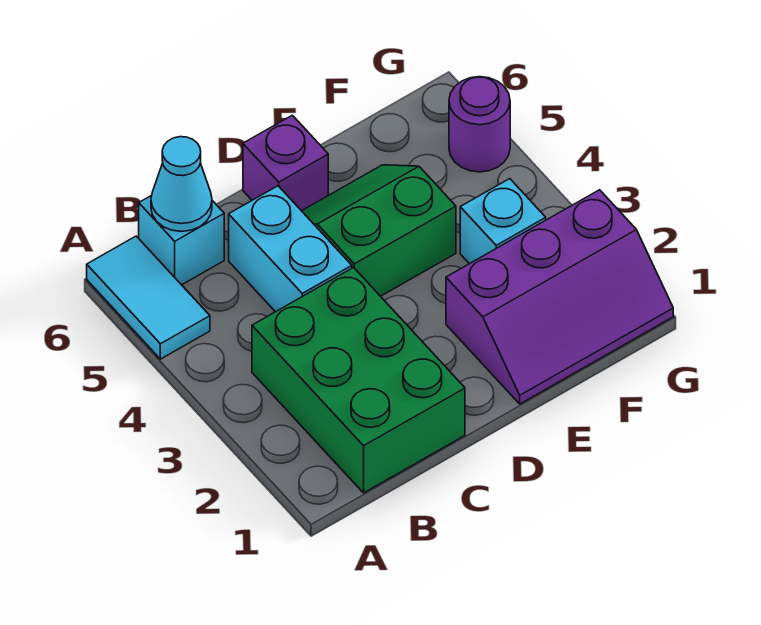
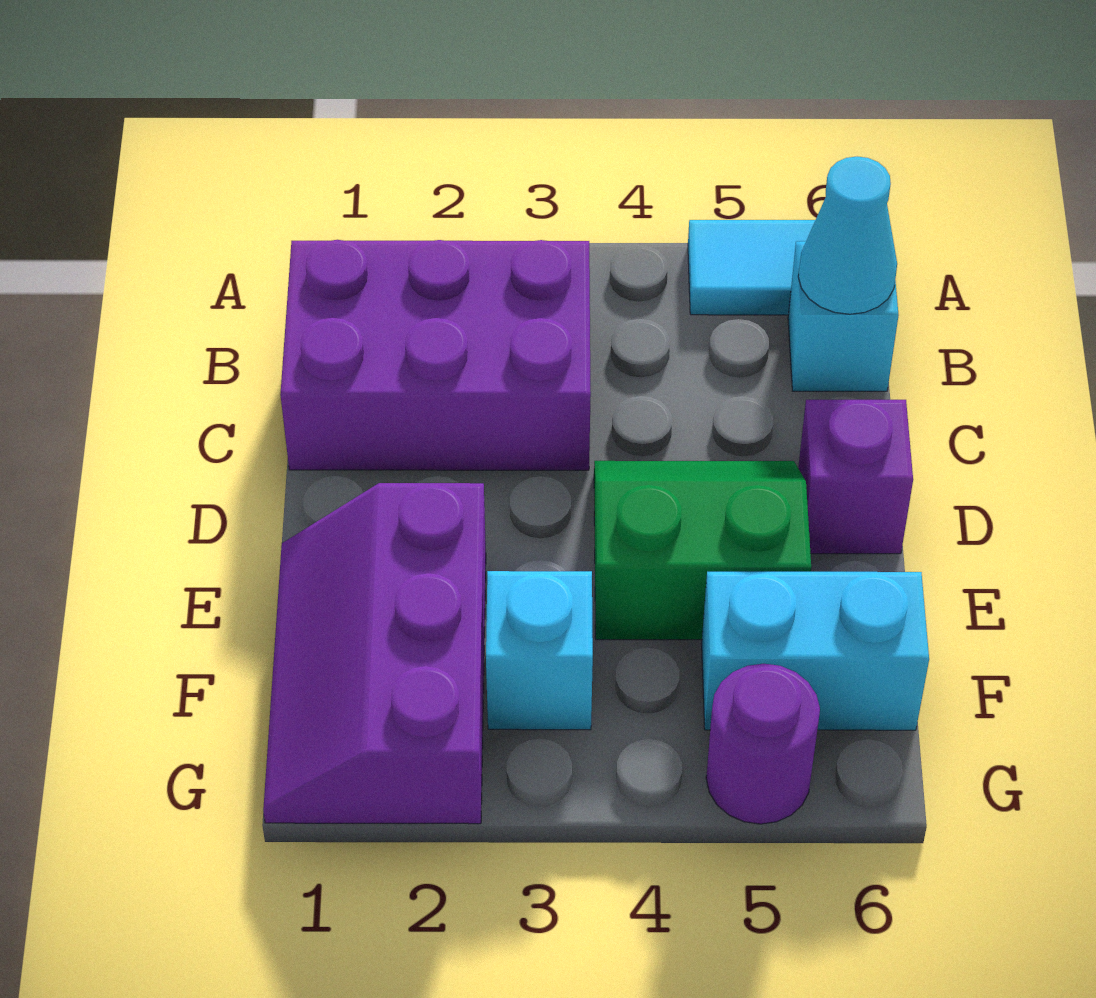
green brick B1:C3 level 1 -> purple brick B1:C3 level 1
cyan brick C4:C5 level 1 -> cyan brick F5:F6 level 1
green slope D4:E5 level 1 top 4 -> green slope D4:E5 level 1 top E

